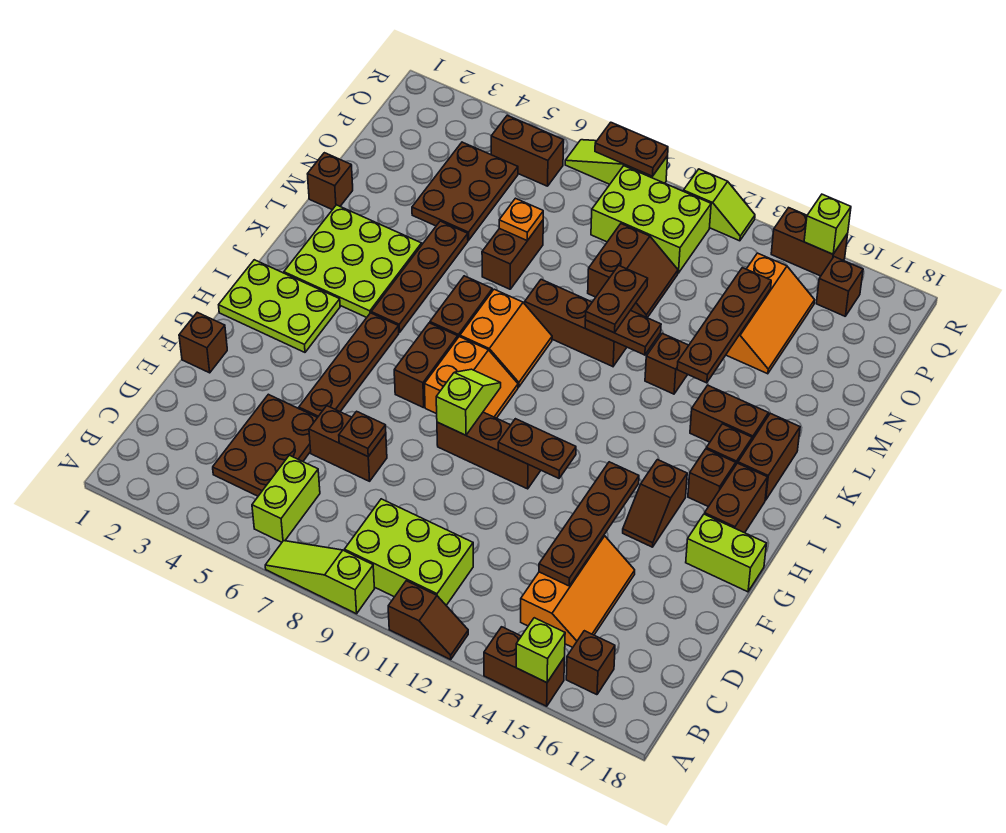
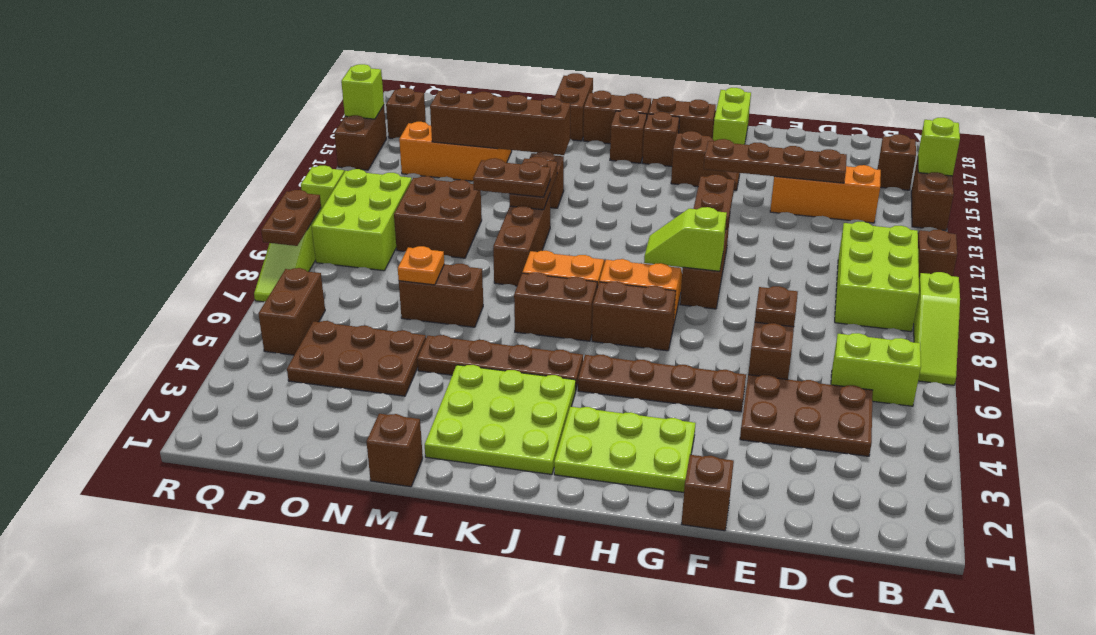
lime plate H1:I3 level 1 -> lime plate G2:I3 level 1
brown brick K15:K16 level 1 -> brown brick L17:L18 level 1
brown plate L14:O14 level 2 -> brown brick L14:O14 level 2
brown slope N10:O11 level 1 top 10 -> brown brick N10:O11 level 1

